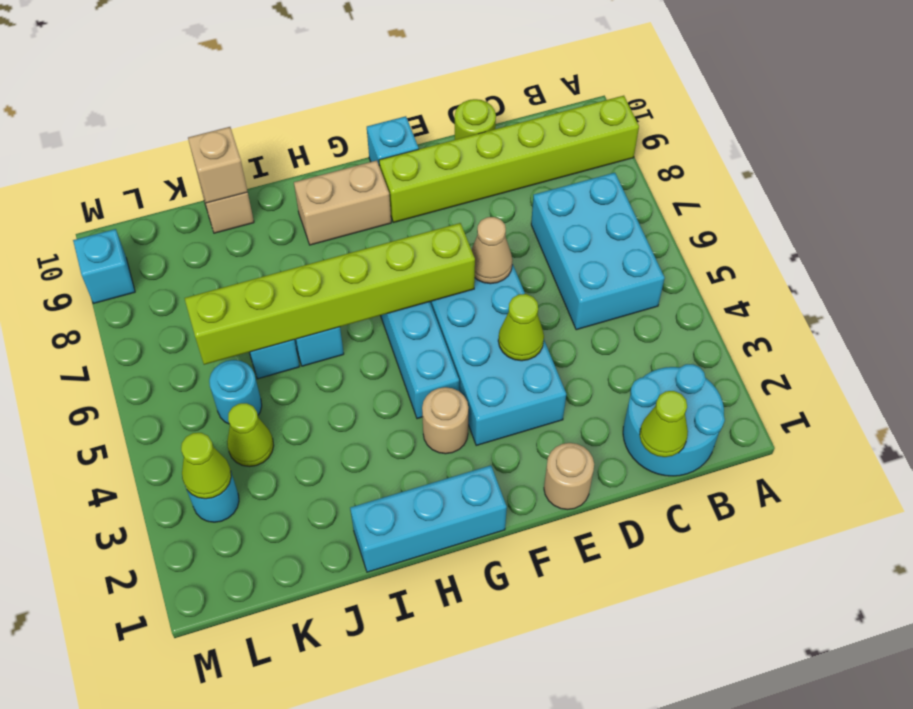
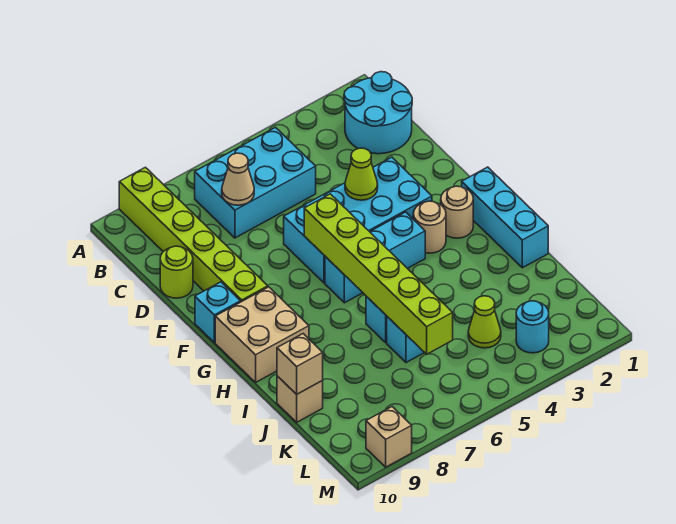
lime cone C1 level 2 -> none
tan round brick E1 level 1 -> tan round brick G2 level 1
tan cone E6 level 2 -> tan cone C7 level 2
tan brick G9:H9 level 1 -> tan brick G9:H10 level 1
cyan round brick K5 level 1 -> none
lime cone L3 level 2 -> none
cyan brick M9 level 1 -> tan brick M9 level 1

